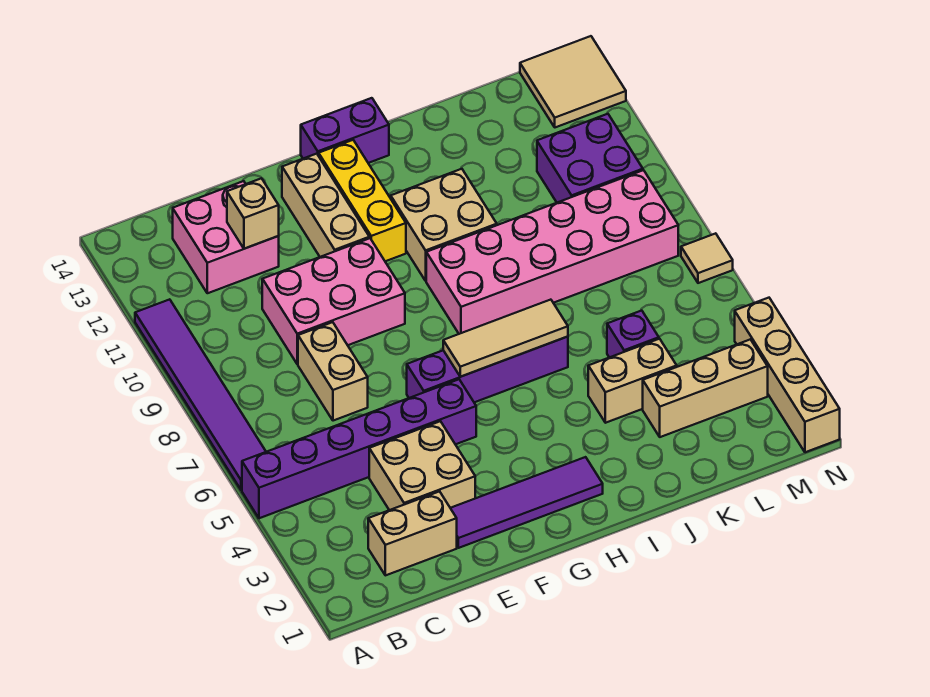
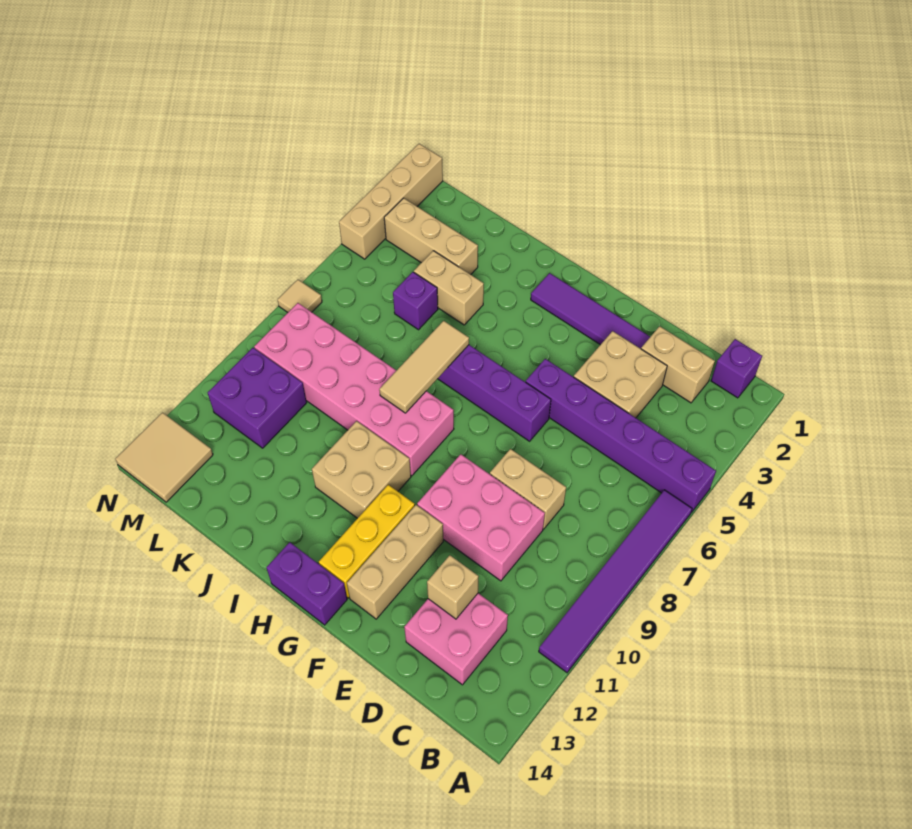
none -> purple brick B1 level 1
tan brick D7:D8 level 1 -> tan brick D8:E8 level 1
tan tile G6:I6 level 2 -> tan tile I6:I8 level 2

